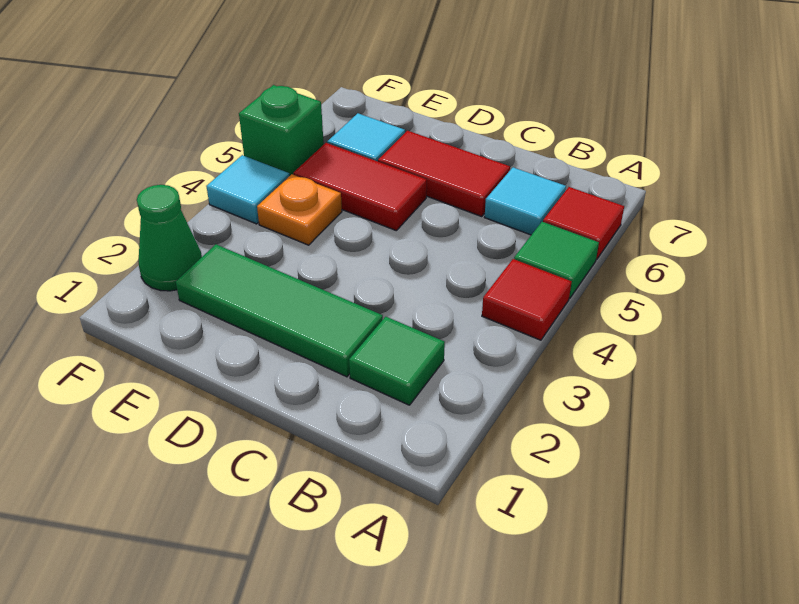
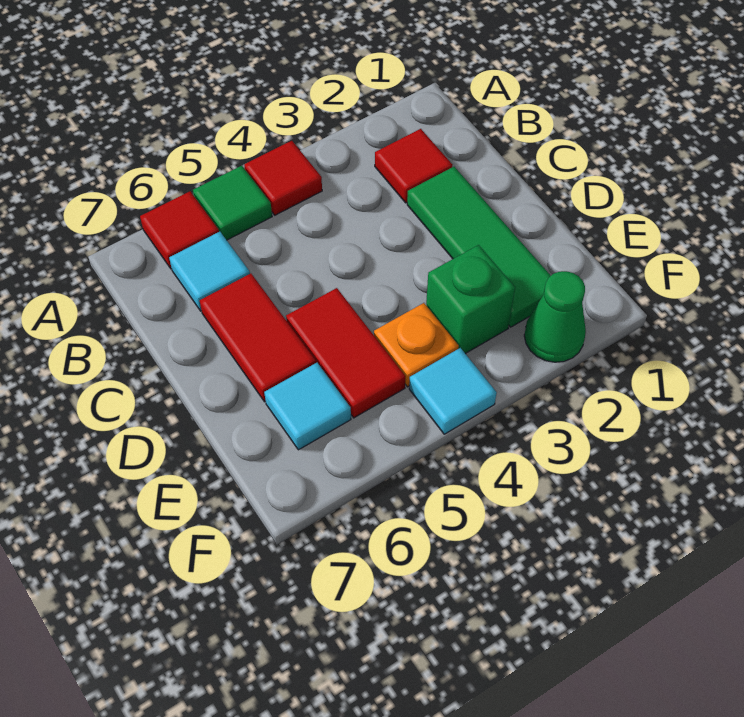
green tile B2 level 1 -> red tile B2 level 1
green brick F5 level 1 -> green brick E3 level 1

